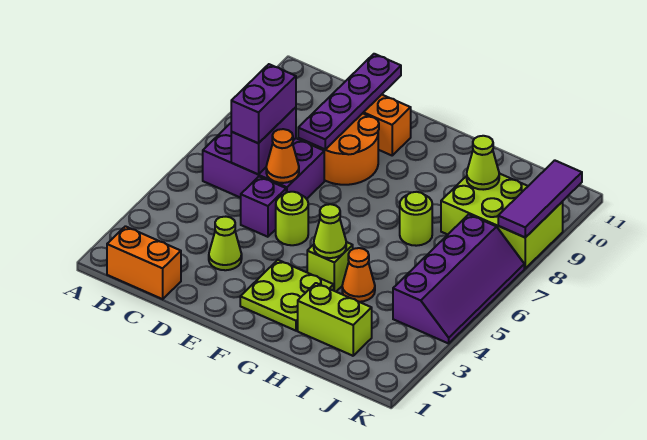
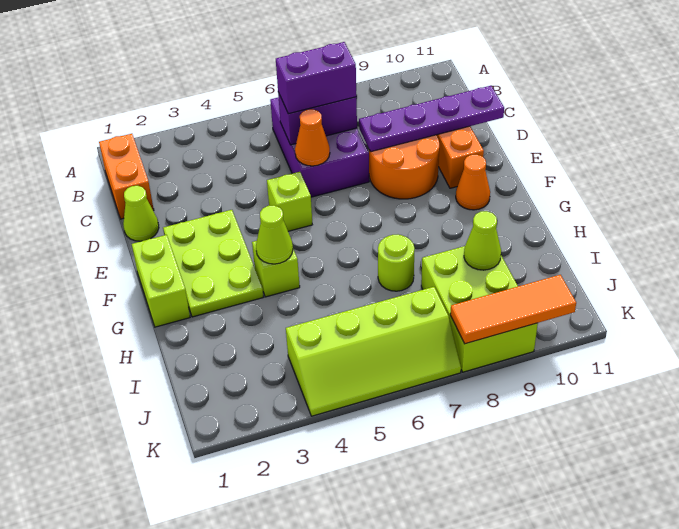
lime cone D3 level 1 -> lime cone D1 level 1
purple brick D5 level 1 -> none
lime round brick E5 level 1 -> lime brick E5 level 1
lime plate F2:G3 level 1 -> lime plate E2:G3 level 1
lime brick H2:I2 level 1 -> lime brick F1:G1 level 1
orange cone H4 level 1 -> orange cone F10 level 1
purple slope J4:K7 level 1 top J -> lime slope J4:K7 level 1 top J
purple tile K8:K10 level 2 -> orange tile K8:K10 level 2

